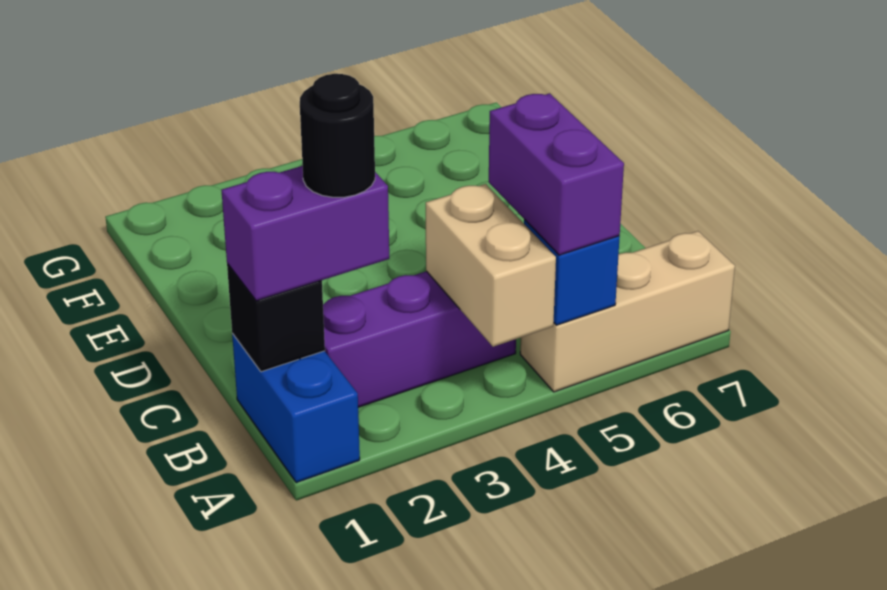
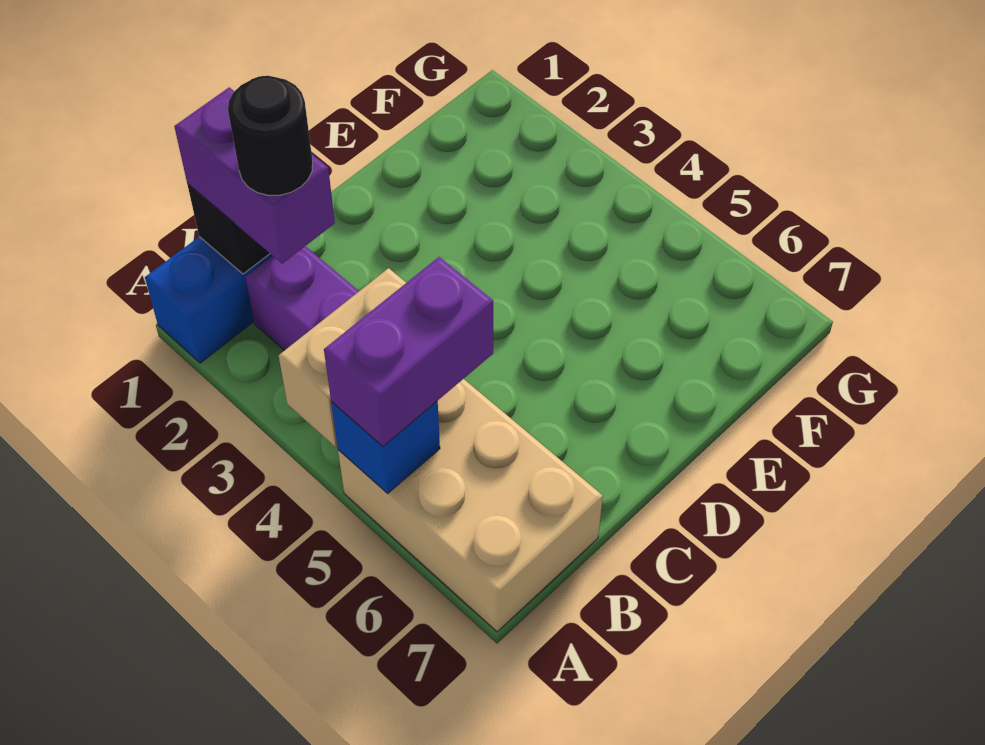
tan brick A5:A7 level 1 -> tan brick A5:B7 level 1

